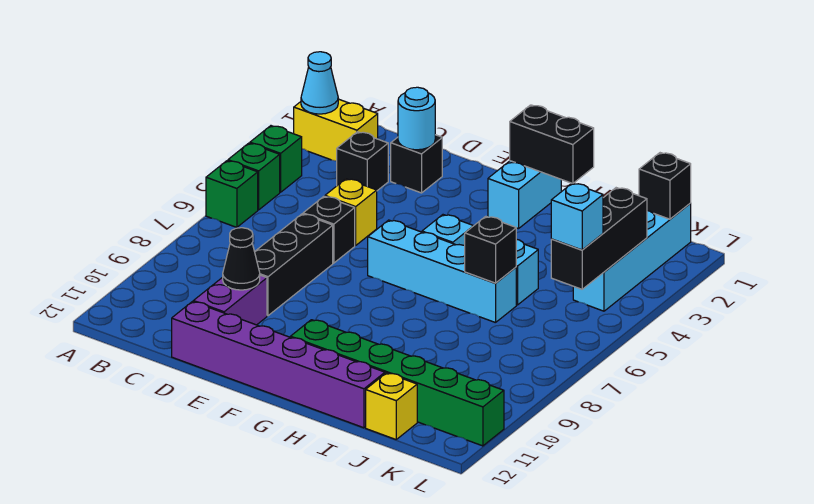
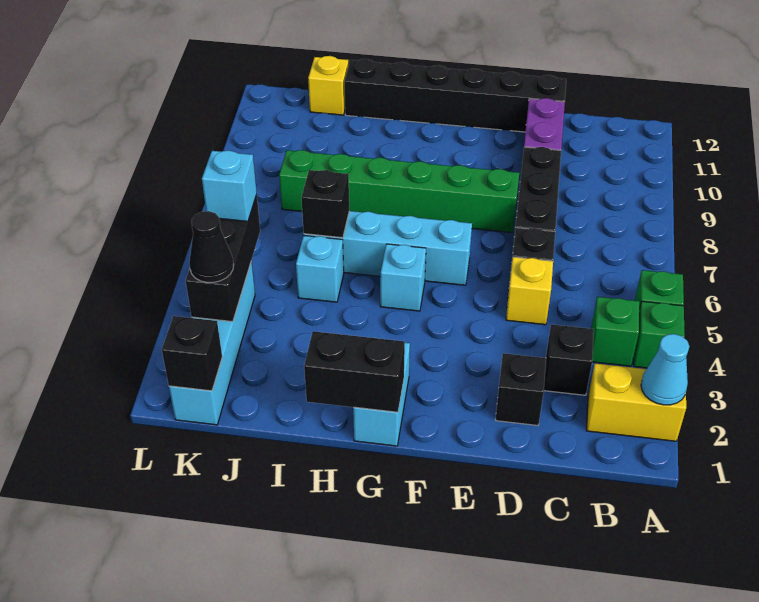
green brick A6 level 1 -> green brick B4 level 1
cyan round brick D2 level 2 -> none
black cone D10 level 2 -> black cone K3 level 3
purple brick D12:I12 level 1 -> black brick D12:I12 level 1
green brick G11:L11 level 1 -> green brick E8:J8 level 1

